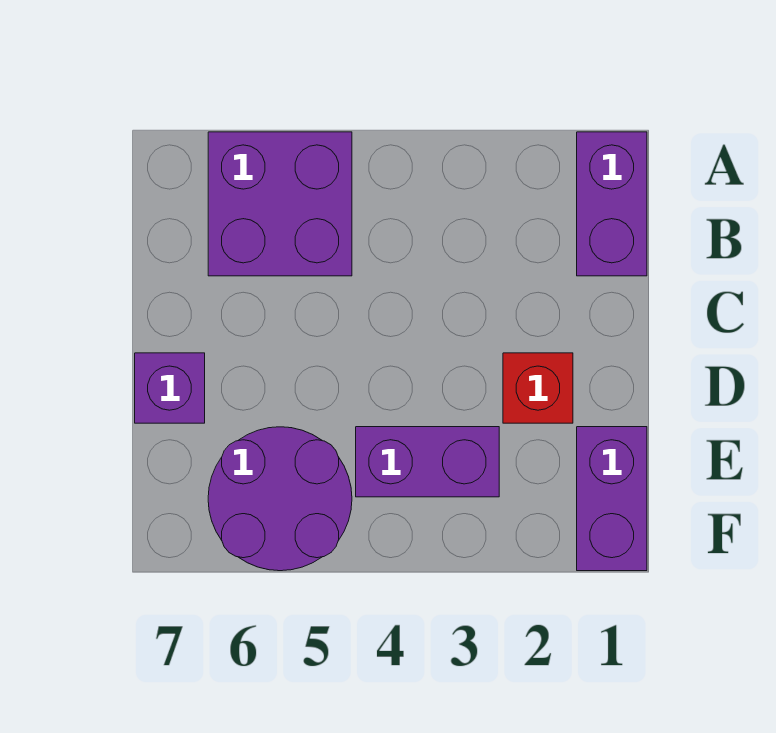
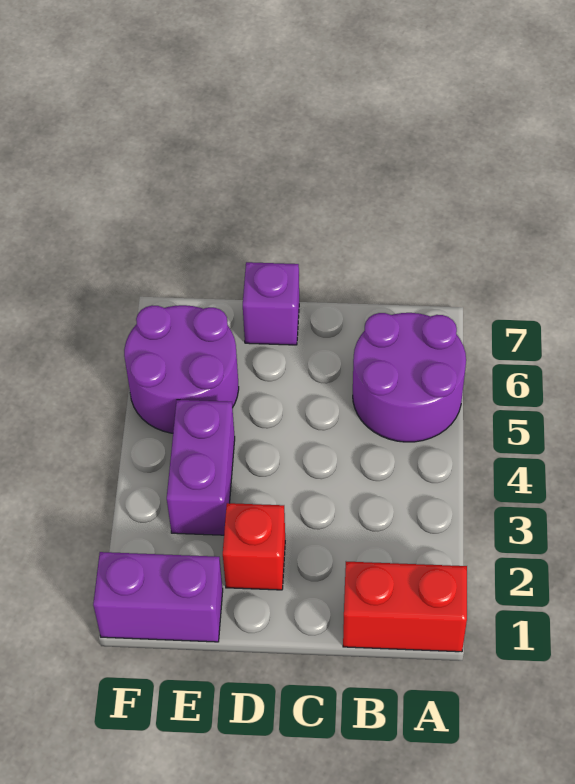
purple brick A1:B1 level 1 -> red brick A1:B1 level 1
purple brick A5:B6 level 1 -> purple round brick A5:B6 level 1

